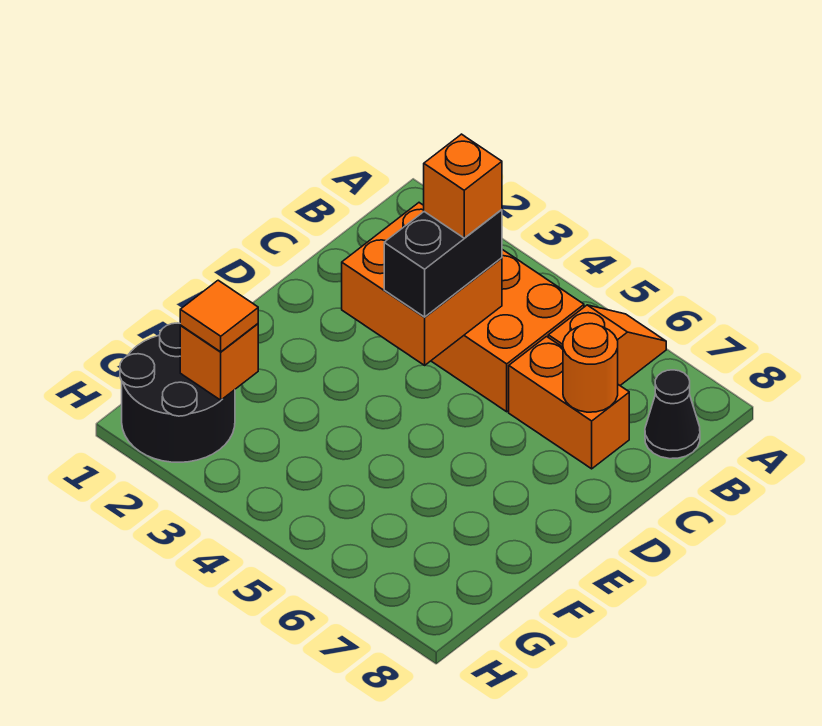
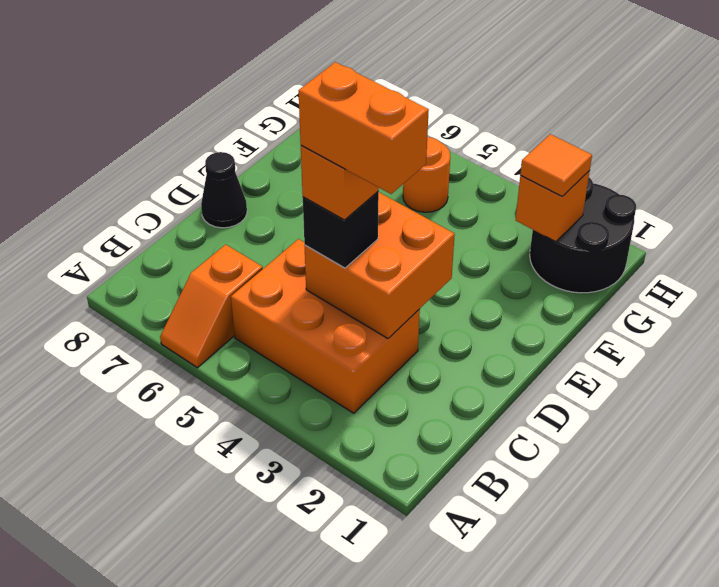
black cone B8 level 1 -> black cone D8 level 1
black brick C4:D4 level 3 -> black brick C4 level 3
orange brick C6:C7 level 1 -> orange brick C3:C4 level 5
orange round brick C7 level 2 -> orange round brick G5 level 1

